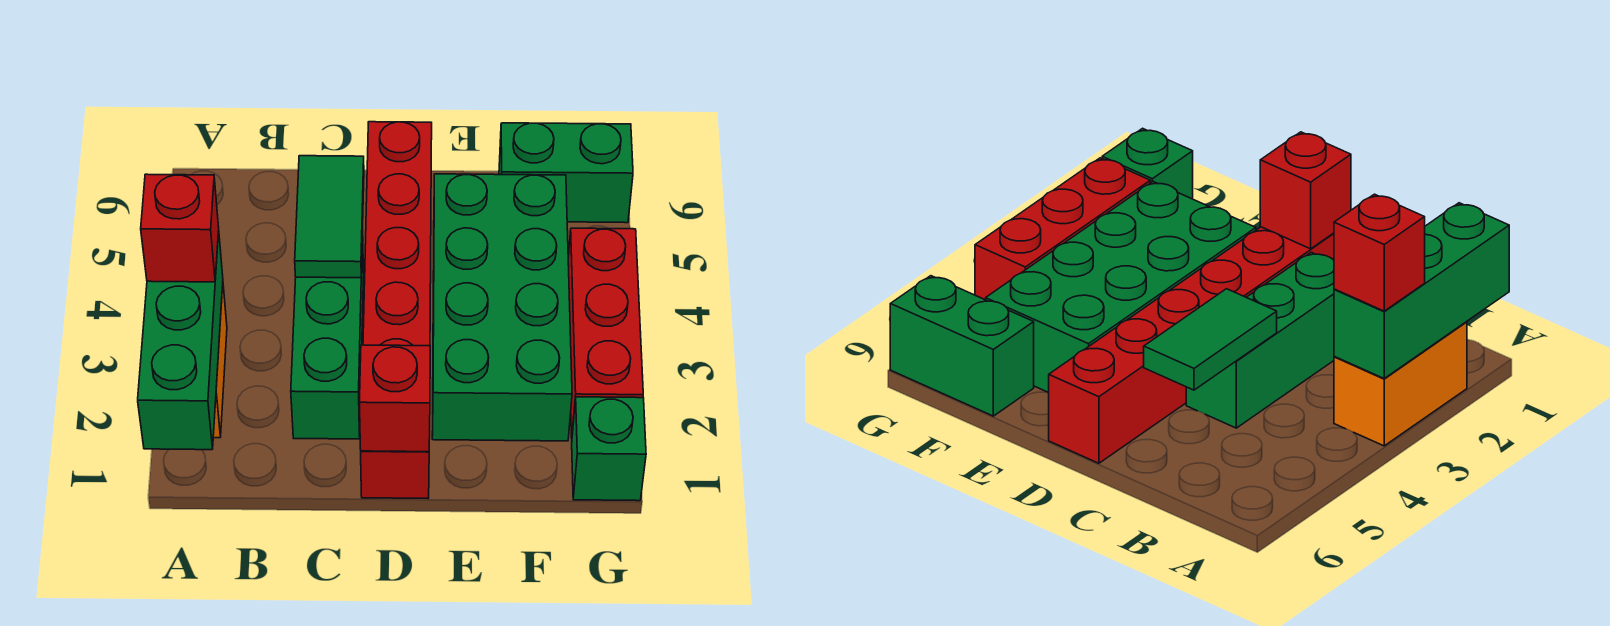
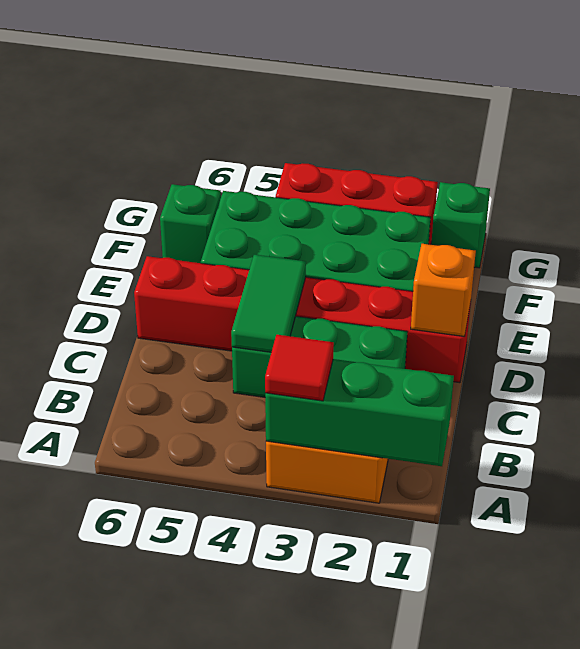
red brick A3 level 3 -> red tile A3 level 3
green tile C4:C5 level 2 -> green tile C4:D4 level 2
red brick D1 level 2 -> orange brick D1 level 2
green brick F6:G6 level 1 -> green brick F6 level 1

